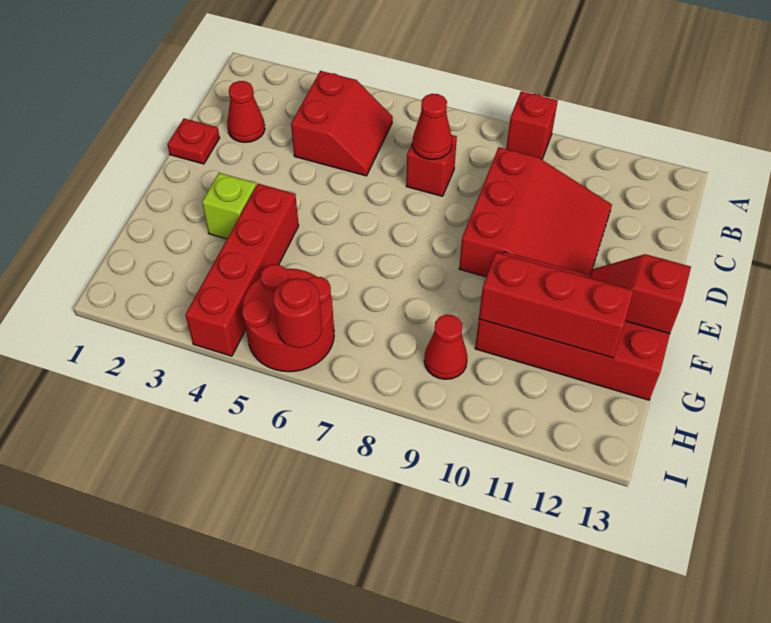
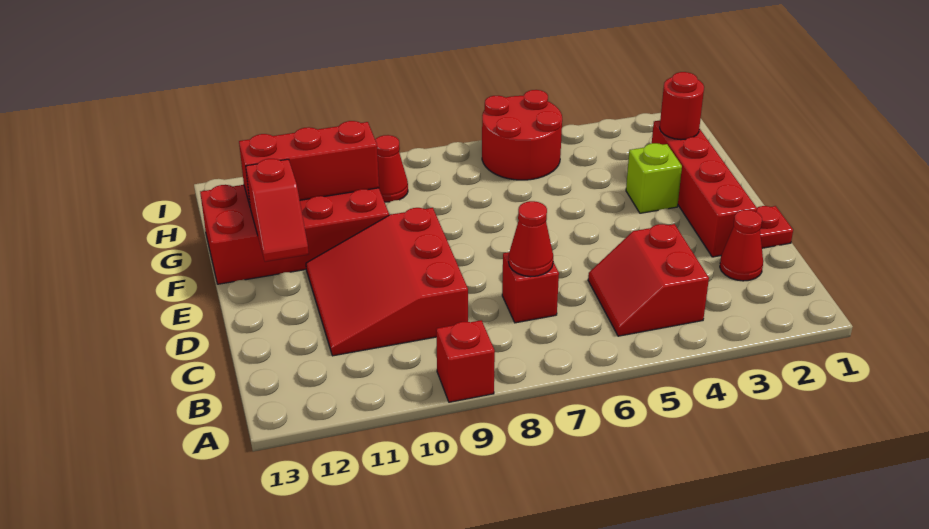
red brick F4:I4 level 1 -> red brick D2:G2 level 1
red slope F12:F13 level 2 top 13 -> red slope E12:F12 level 2 top F
red round brick I6 level 2 -> red round brick G2 level 2

